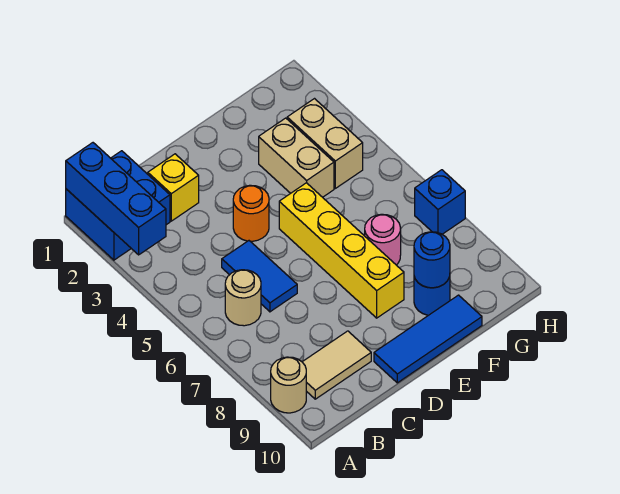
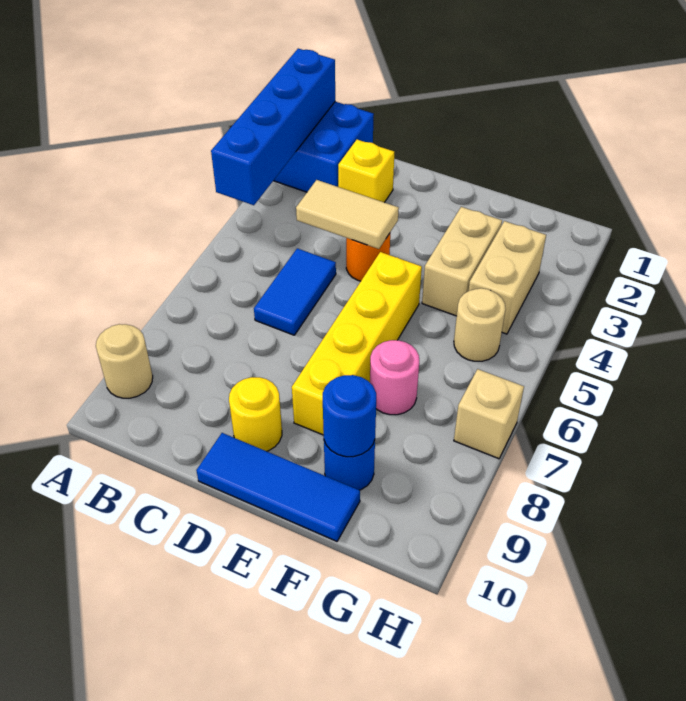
blue brick A1:A3 level 2 -> blue brick A1:A4 level 2
tan round brick B6 level 1 -> tan round brick G5 level 1
tan tile B9:C9 level 1 -> tan tile C4:D4 level 2
none -> yellow round brick D9 level 1
blue brick H7 level 1 -> tan brick H7 level 1

